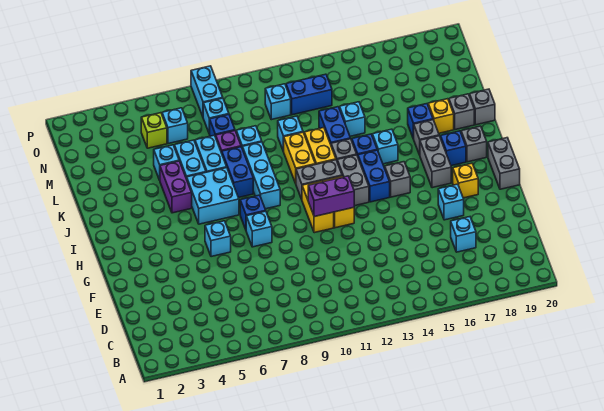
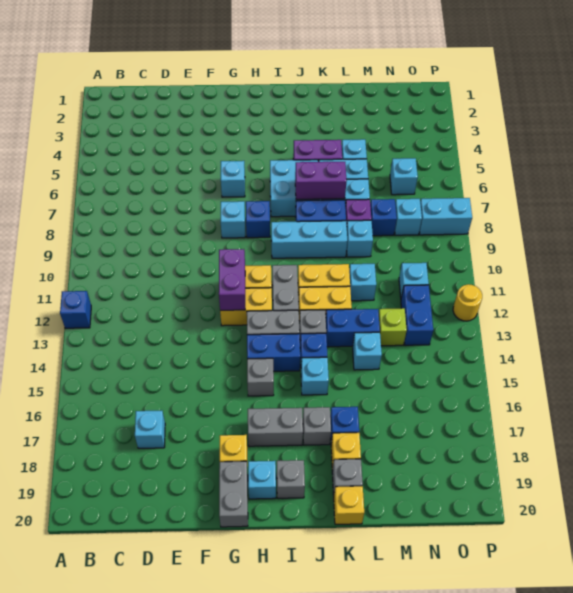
cyan brick F17 level 1 -> cyan brick H19 level 1
grey brick G20:H20 level 1 -> grey brick G19:G20 level 1
blue brick I18 level 1 -> blue brick A12 level 1
none -> purple brick J7:K7 level 2
grey brick K20 level 1 -> yellow brick K20 level 1
lime brick N5 level 1 -> lime brick M13 level 1
none -> yellow round brick P12 level 1

